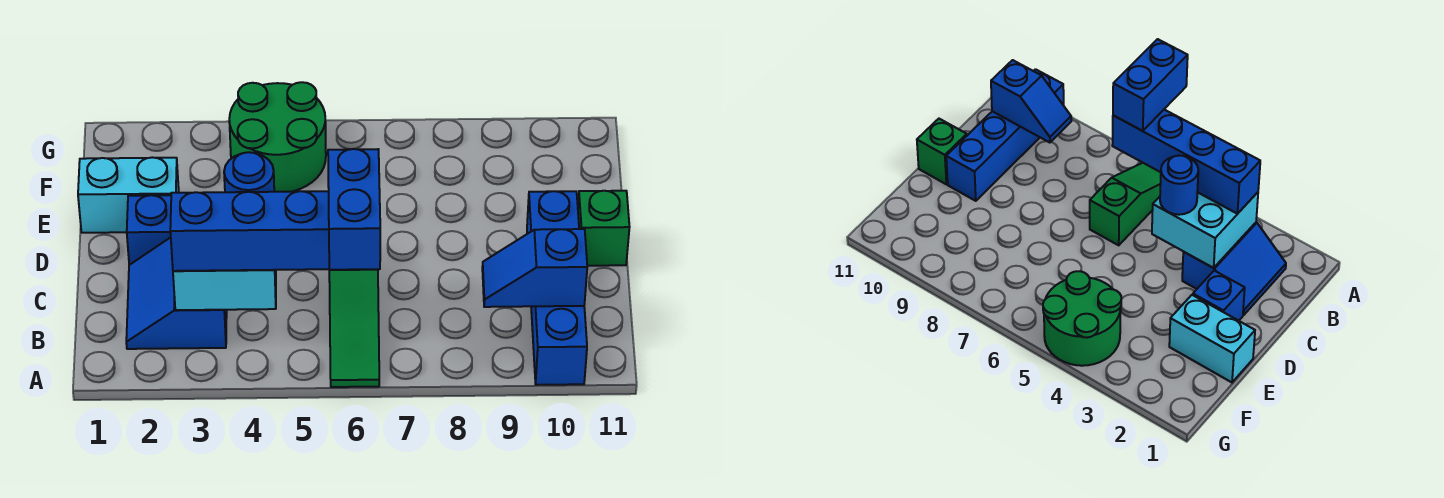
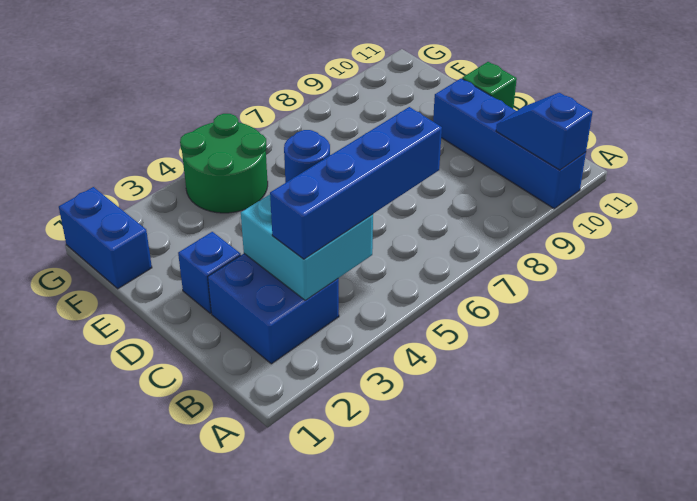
green slope A6:C6 level 1 top C -> none
blue brick A6:B6 level 4 -> blue brick F1:G1 level 1
blue slope B2:C3 level 1 top 3 -> blue brick B2:C3 level 1
blue slope B9:B10 level 2 top 10 -> blue slope A10:B10 level 2 top A
cyan brick E1:E2 level 1 -> none

